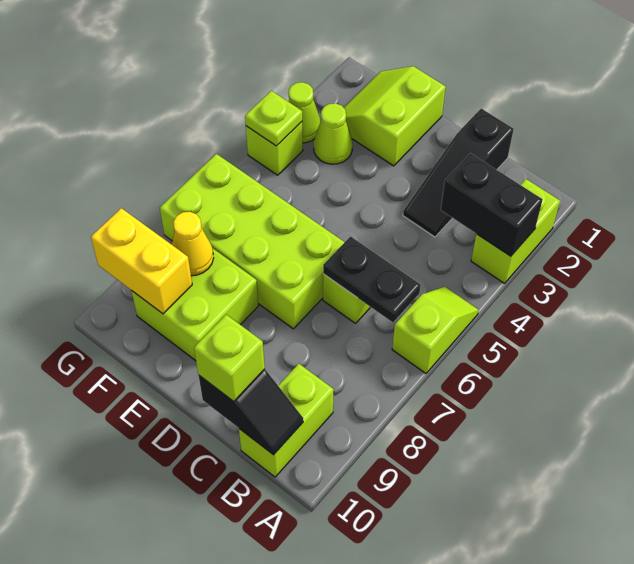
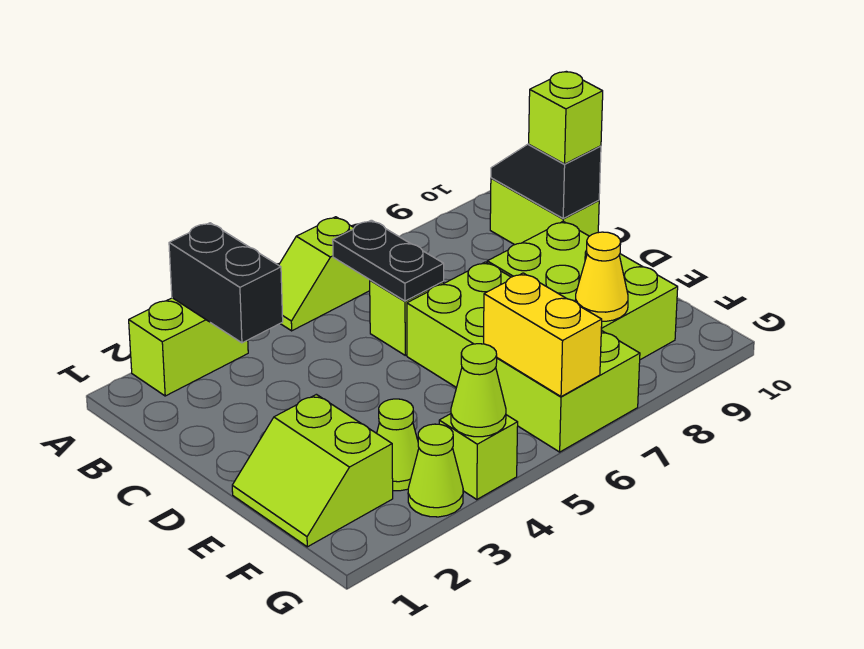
lime brick B9:B10 level 1 -> lime brick B10:C10 level 1
black slope C1:C3 level 1 top 1 -> none
lime slope E1:F2 level 1 top E -> lime slope E1:F2 level 1 top 2
lime brick E8:F9 level 1 -> lime brick D8:F9 level 1
yellow brick F9:G9 level 2 -> yellow brick F6:G6 level 2
lime plate G4 level 2 -> lime cone G4 level 2

